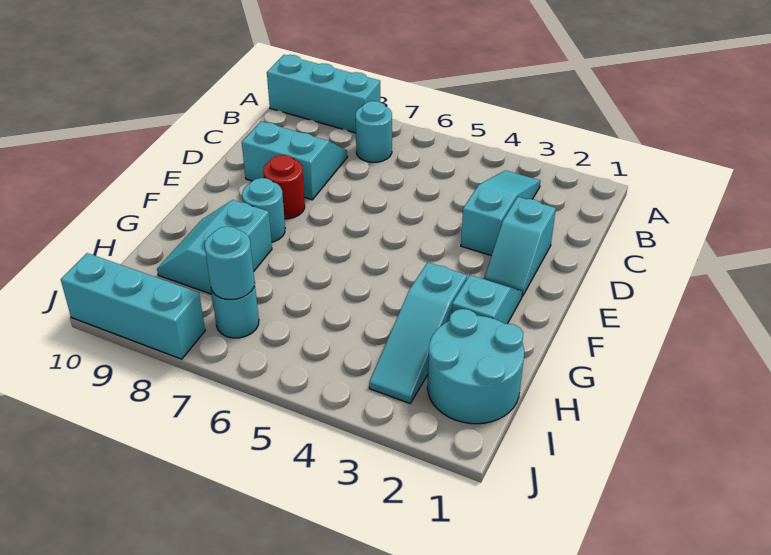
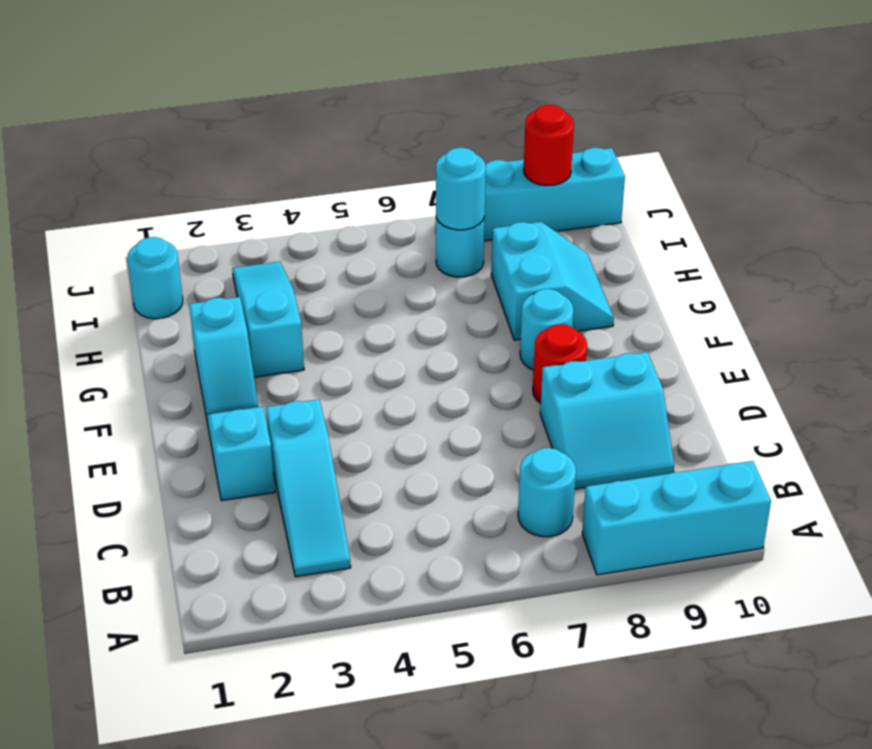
cyan round brick H1:I2 level 1 -> cyan round brick I1 level 1
none -> red round brick J9 level 2

